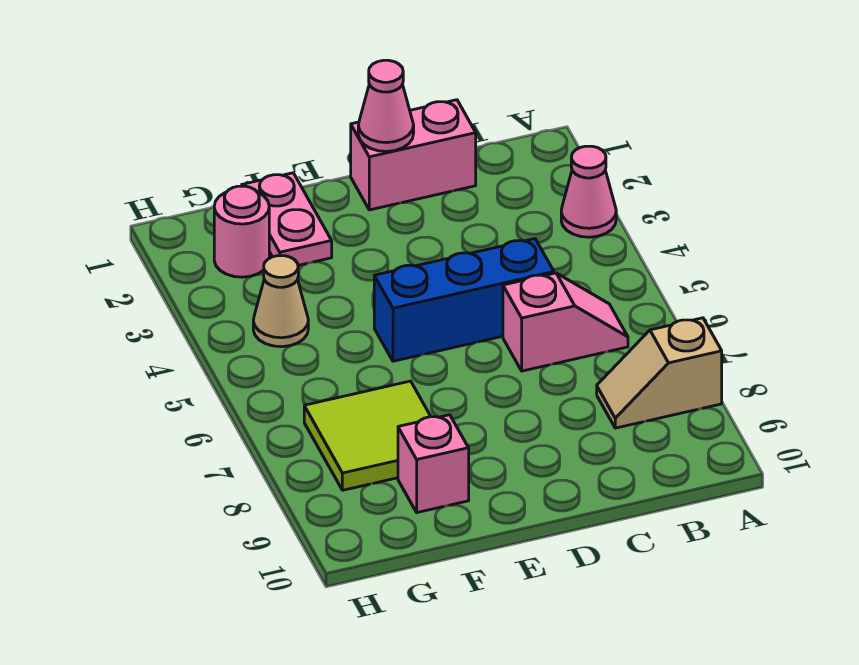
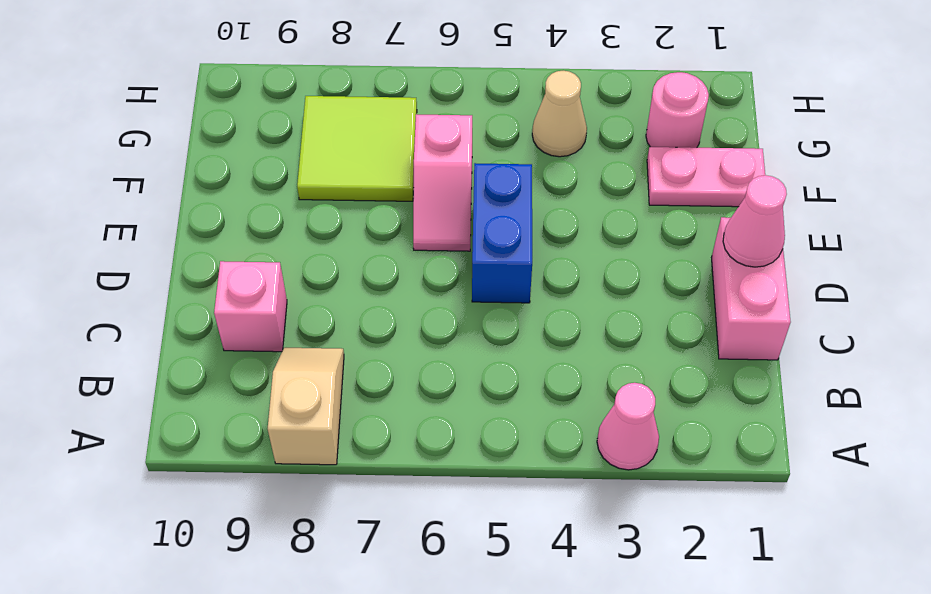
pink slope B6:C6 level 1 top C -> pink slope E6:F6 level 1 top F
blue brick C5:E5 level 1 -> blue brick D5:E5 level 1
pink brick F9 level 1 -> pink brick C9 level 1

